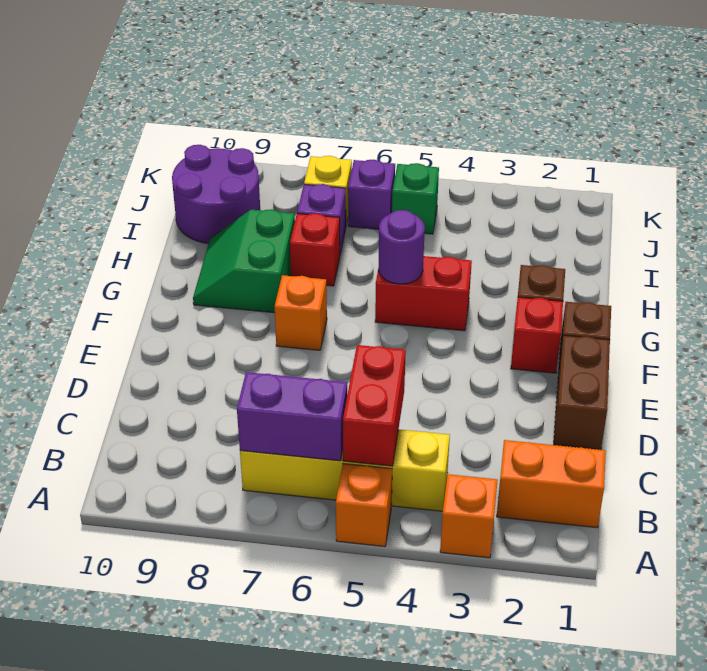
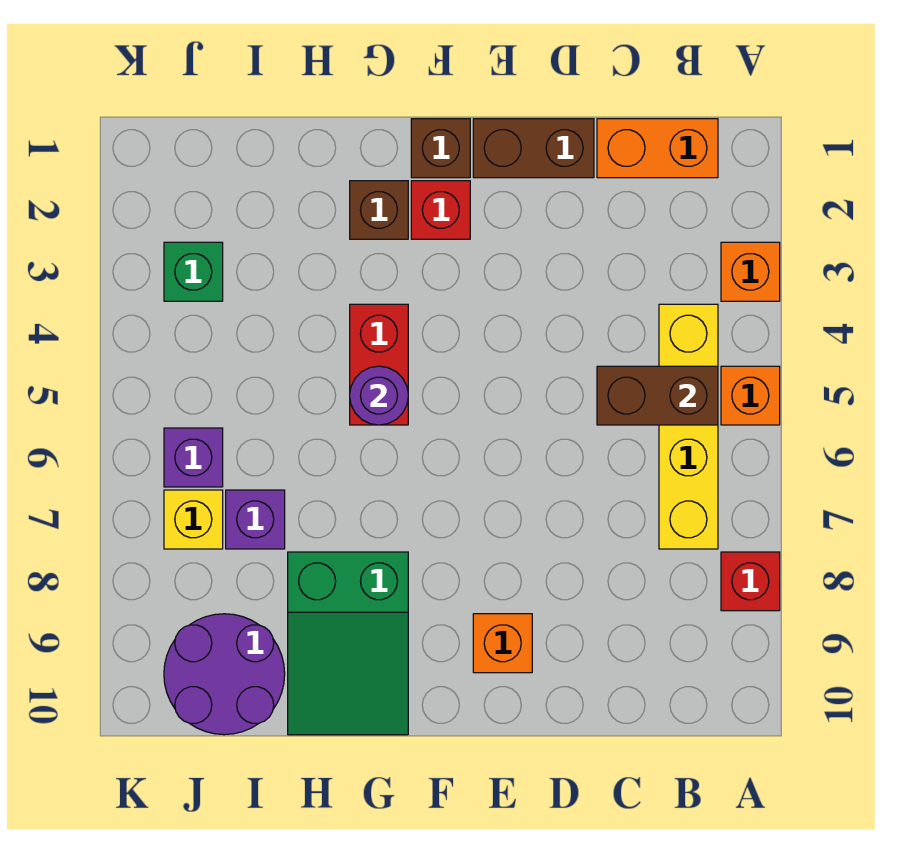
orange brick B1:B2 level 1 -> orange brick B1:C1 level 1
red brick B5:C5 level 2 -> brown brick B5:C5 level 2
purple brick B6:B7 level 2 -> none
orange brick F7 level 1 -> orange brick E9 level 1
green slope G8:H9 level 1 top 8 -> green slope G8:H10 level 1 top 8
red brick H7 level 1 -> red brick A8 level 1
green brick J5 level 1 -> green brick J3 level 1

